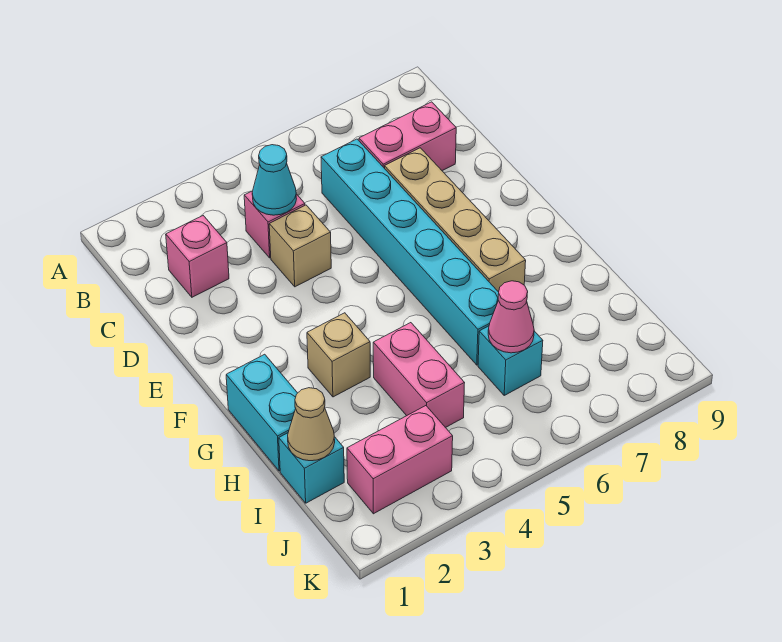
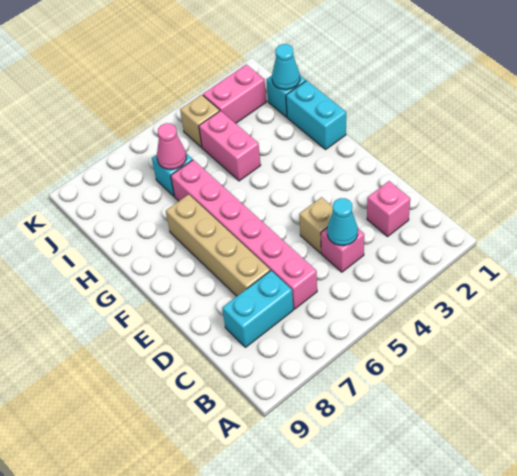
cyan brick C6:H6 level 1 -> pink brick C6:H6 level 1
pink brick C7:C8 level 1 -> cyan brick C7:C8 level 1
tan brick G3 level 1 -> tan brick J4 level 1
tan cone I1 level 2 -> cyan cone I1 level 2

